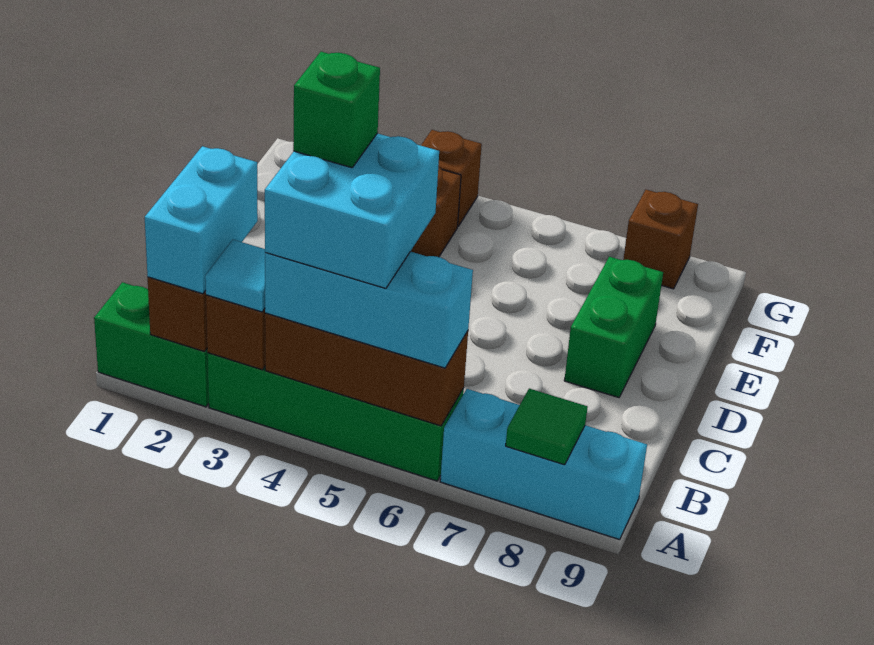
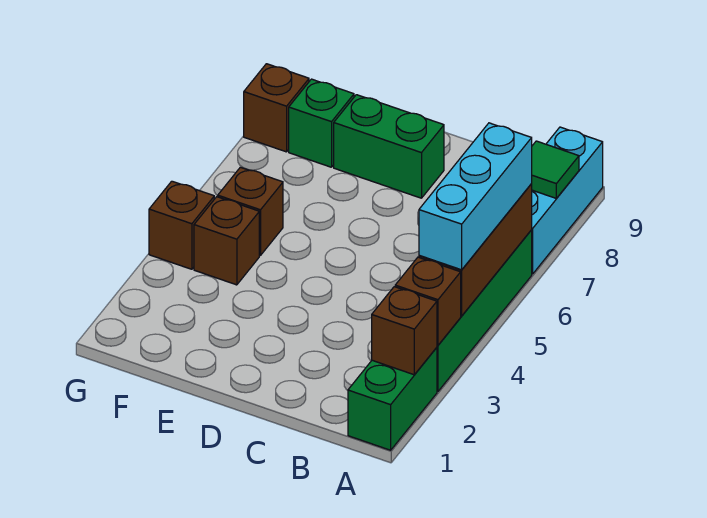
cyan brick A2:B2 level 3 -> none
cyan tile A3 level 3 -> none
cyan brick A4:B5 level 4 -> none
green brick B4 level 5 -> green brick F8 level 1
none -> brown brick F5 level 1

